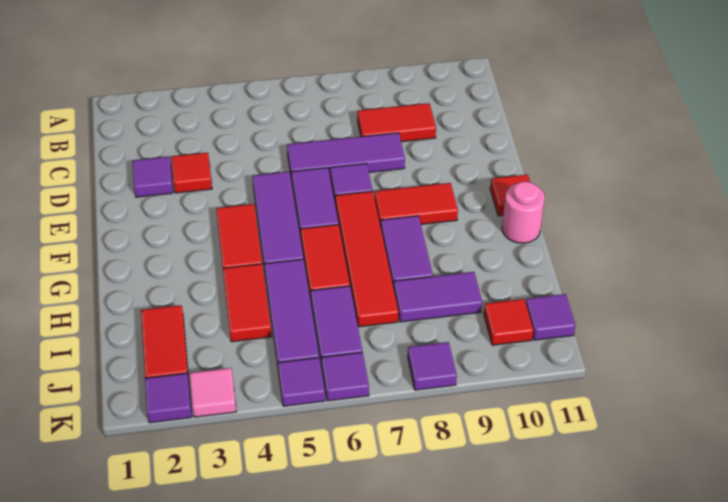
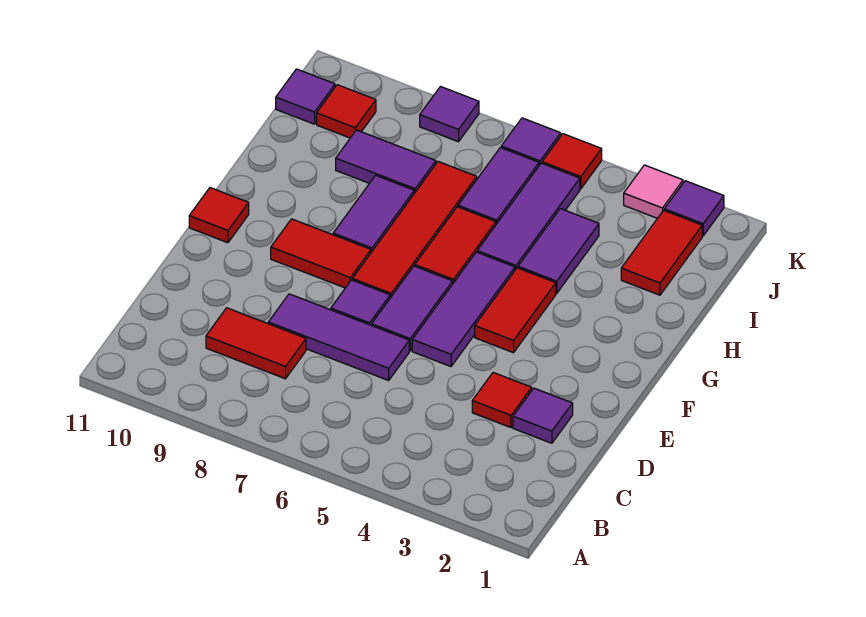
pink round brick G11 level 1 -> none
red tile H4:I4 level 1 -> purple tile H4:I4 level 1
purple tile K5 level 1 -> red tile K5 level 1

